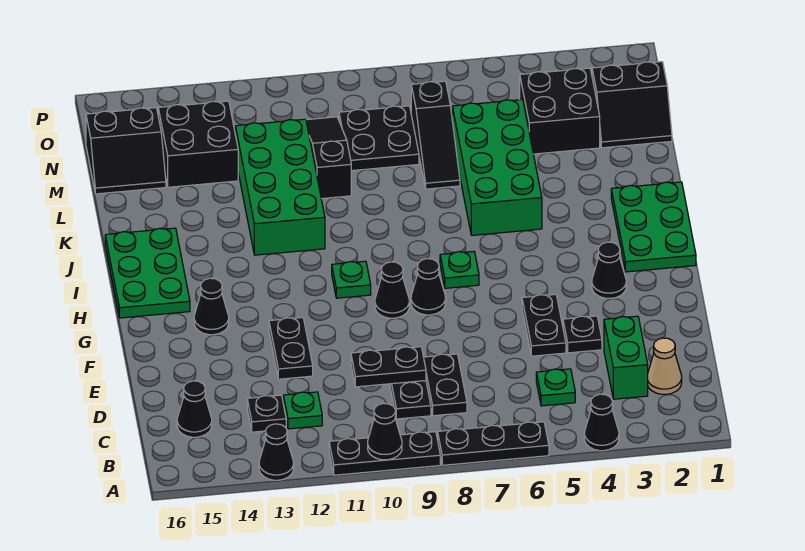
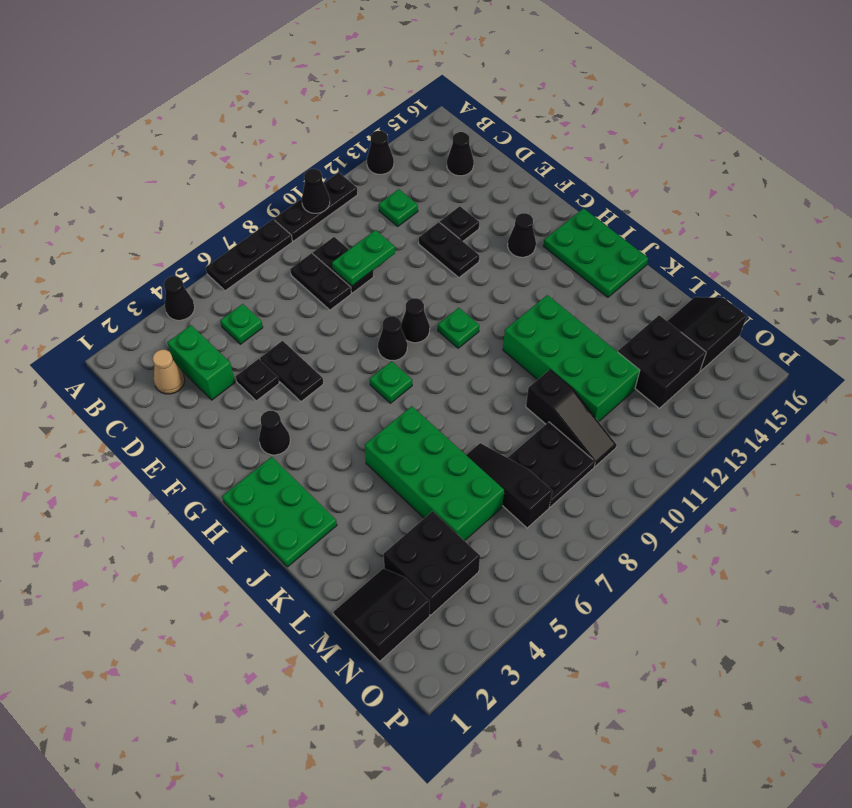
black plate C13 level 1 -> black plate E13 level 1
black plate D9:D10 level 2 -> green plate D9:D10 level 2

